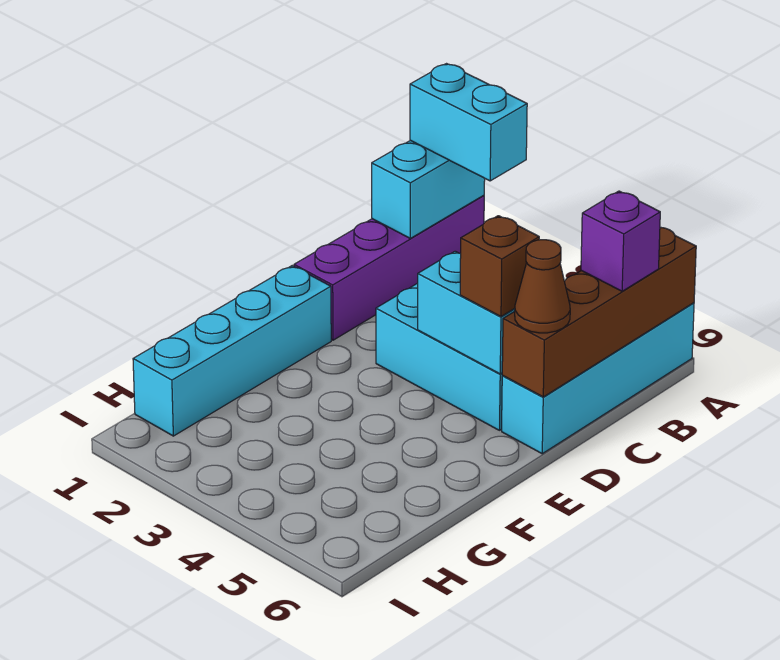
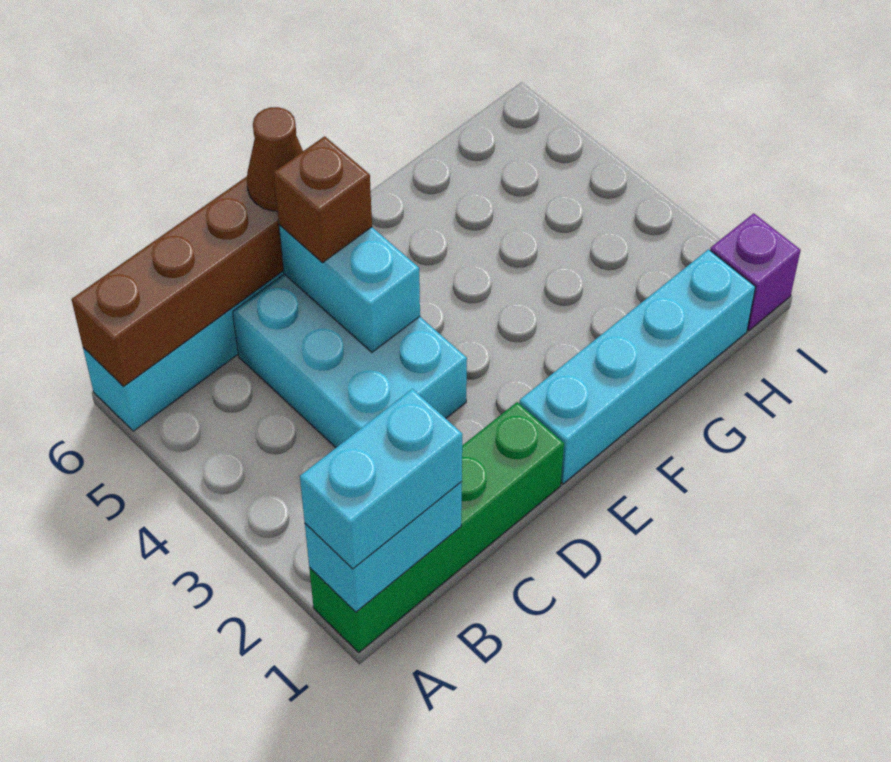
purple brick A1:D1 level 1 -> green brick A1:D1 level 1
cyan brick A1:A2 level 3 -> cyan brick A1:B1 level 3
purple brick B6 level 3 -> purple brick I1 level 1

